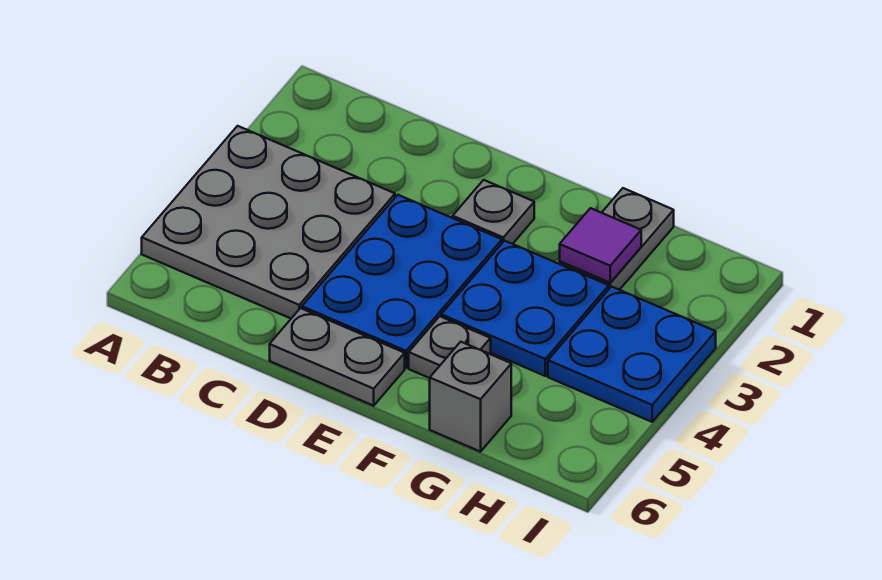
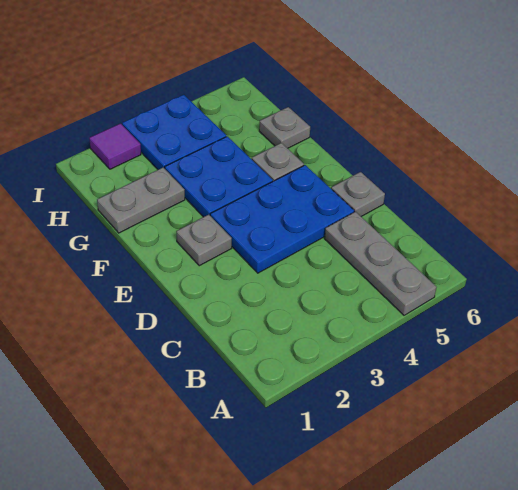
grey plate A3:C5 level 1 -> grey plate A5:C5 level 1
grey plate D6:E6 level 1 -> grey plate D6 level 1
purple tile G2 level 2 -> purple tile I2 level 1
grey brick G6 level 1 -> grey plate G6 level 1

